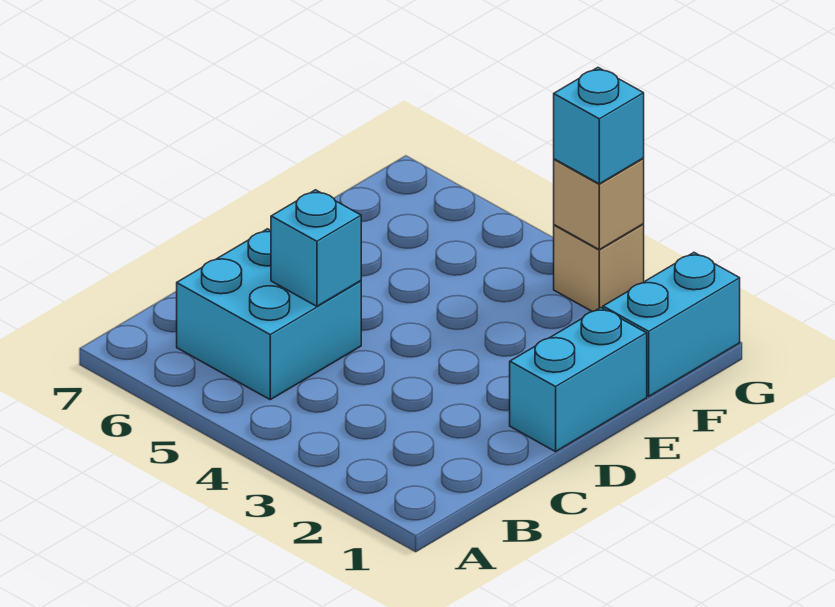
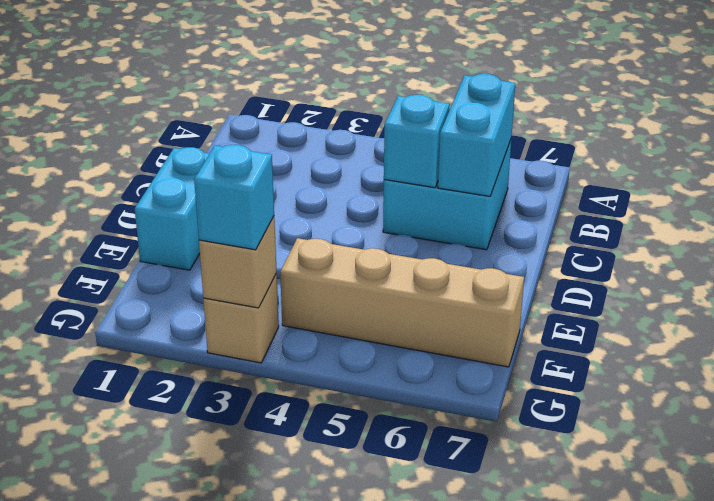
cyan brick F1:G1 level 1 -> cyan brick B6:C6 level 2
none -> tan brick F4:F7 level 1

